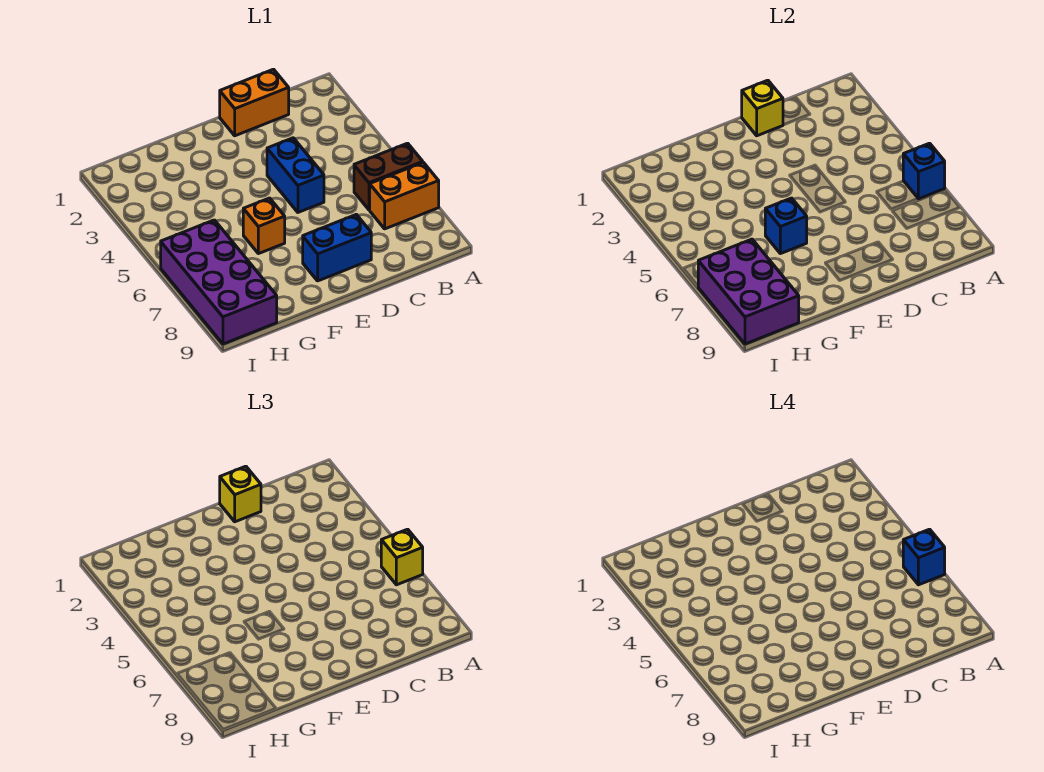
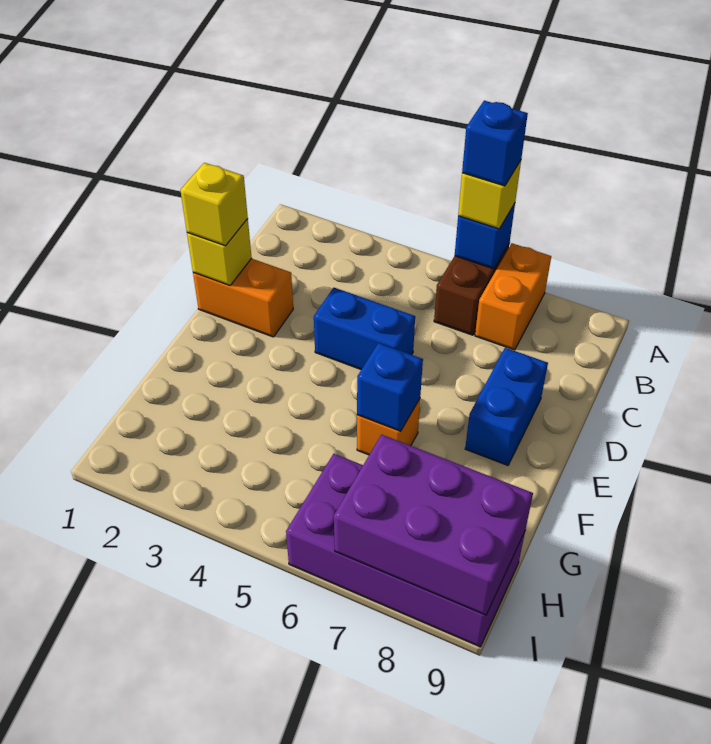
orange brick C1:D1 level 1 -> orange brick D1:D2 level 1

